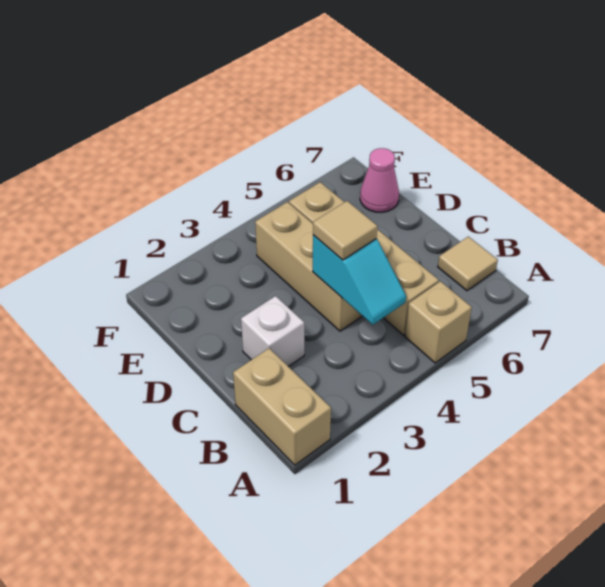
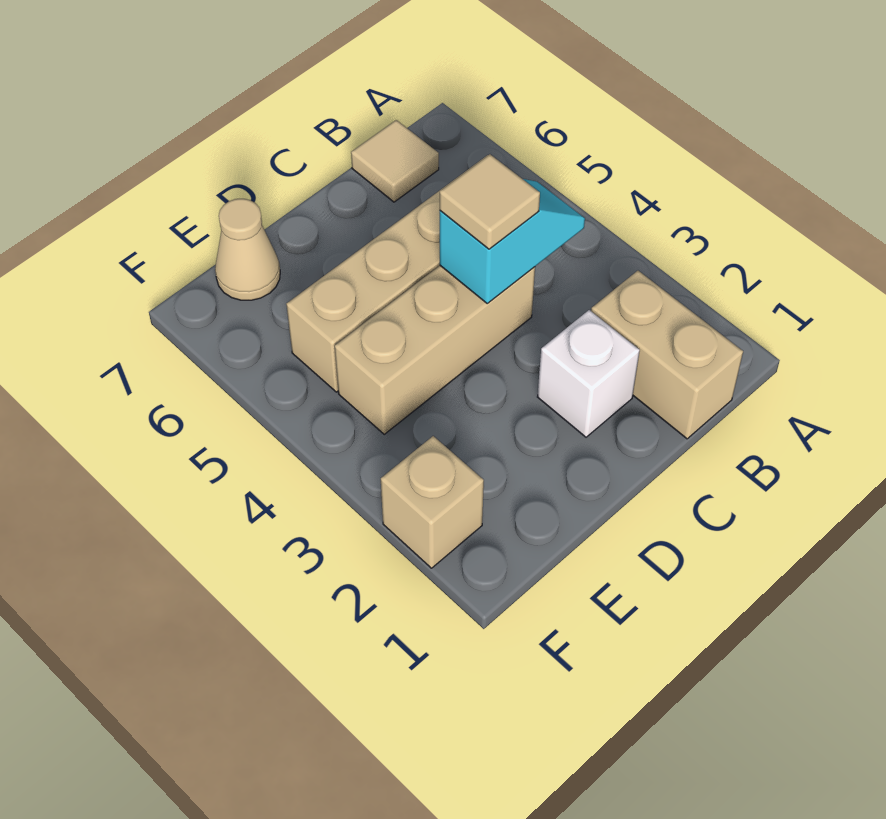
tan brick A1:B1 level 1 -> tan brick B1:B2 level 1
tan brick A5 level 1 -> tan brick F2 level 1
pink cone E7 level 1 -> tan cone E7 level 1

